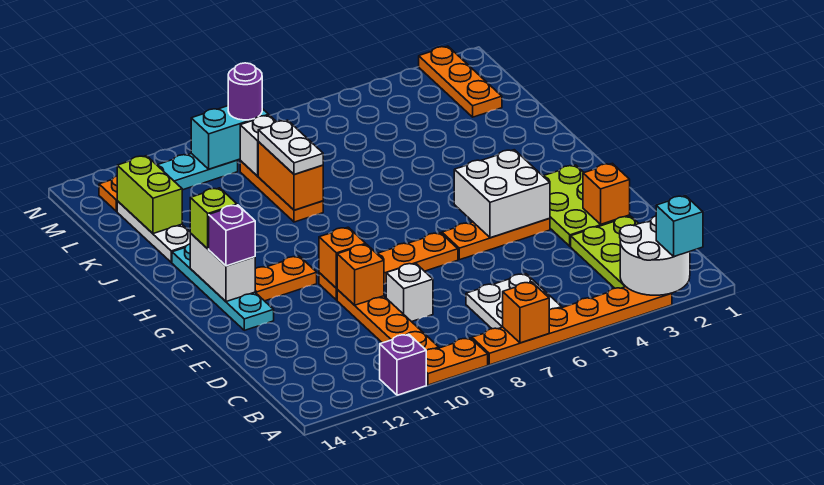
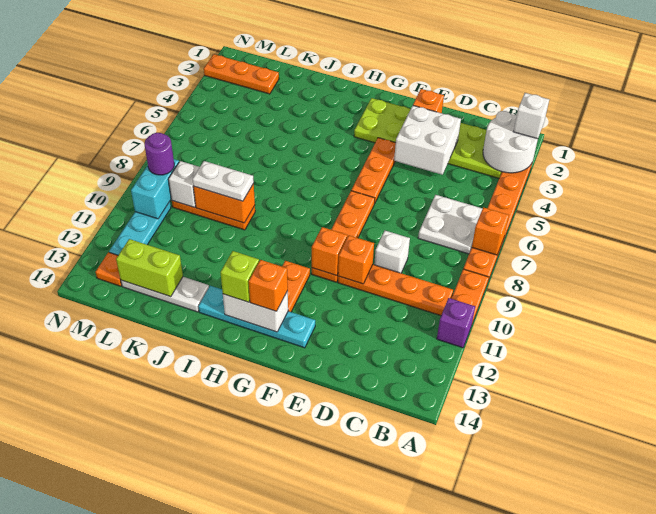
cyan brick A2 level 3 -> white brick A2 level 3
white brick F4:G5 level 2 -> white brick D3:E4 level 2
purple brick G13 level 3 -> orange brick G13 level 3

